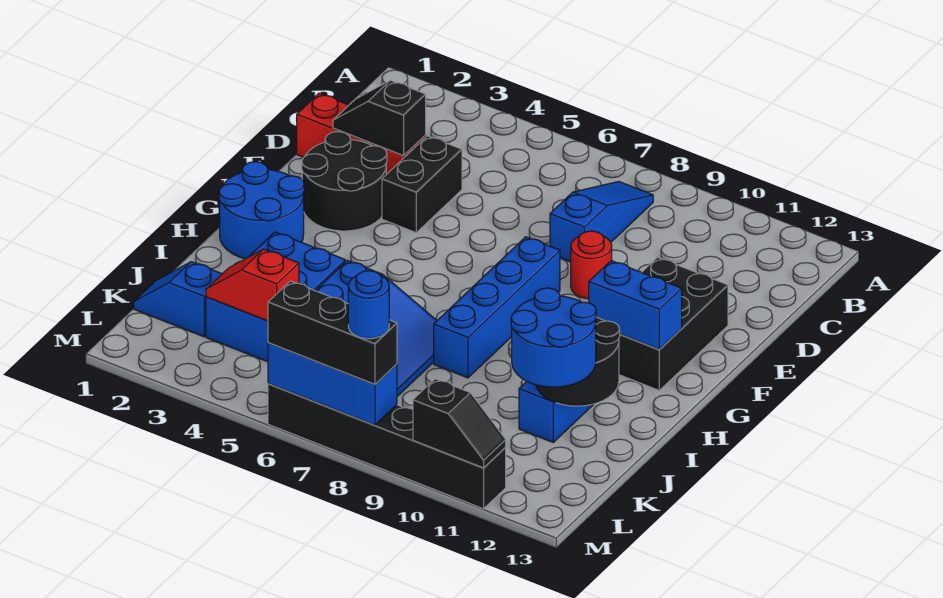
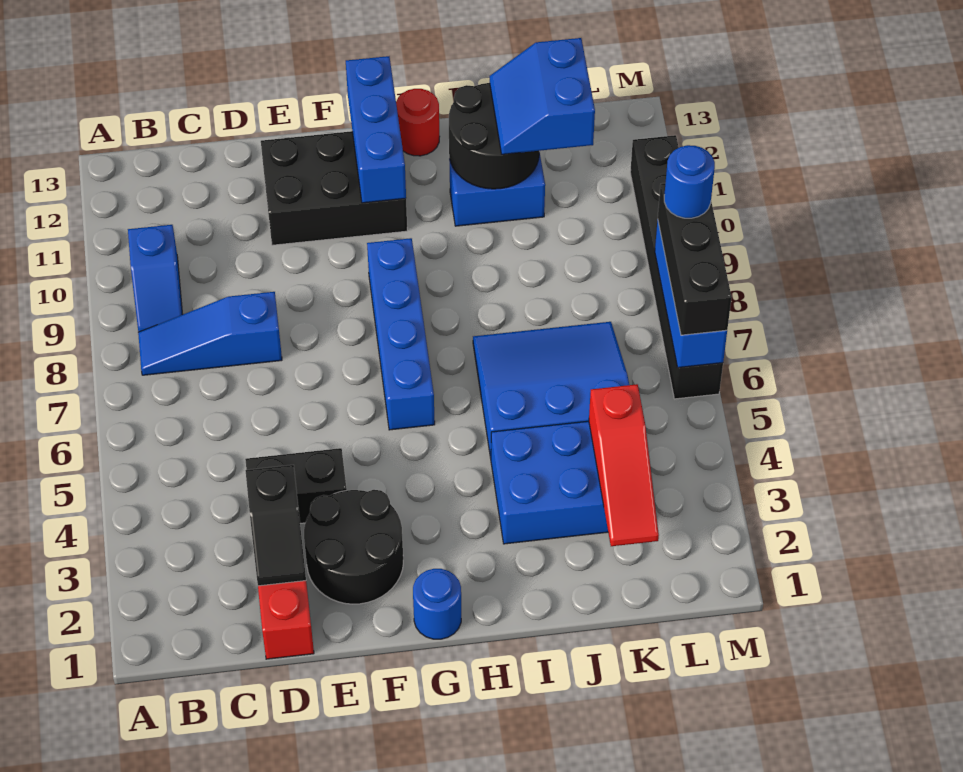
red round brick E9 level 1 -> red round brick H13 level 1
blue brick F8:I8 level 1 -> blue brick G6:G9 level 1
blue round brick G1:H2 level 1 -> blue round brick G1 level 1
blue brick G11:G12 level 2 -> blue brick G11:G13 level 2
blue round brick J11:K12 level 3 -> blue slope J11:K12 level 3 top K
blue slope K1:K2 level 1 top 2 -> blue slope B9:B10 level 1 top 10
red slope K3:K4 level 2 top 4 -> red slope K2:K4 level 2 top 4
black slope M10:M11 level 2 top 10 -> none

